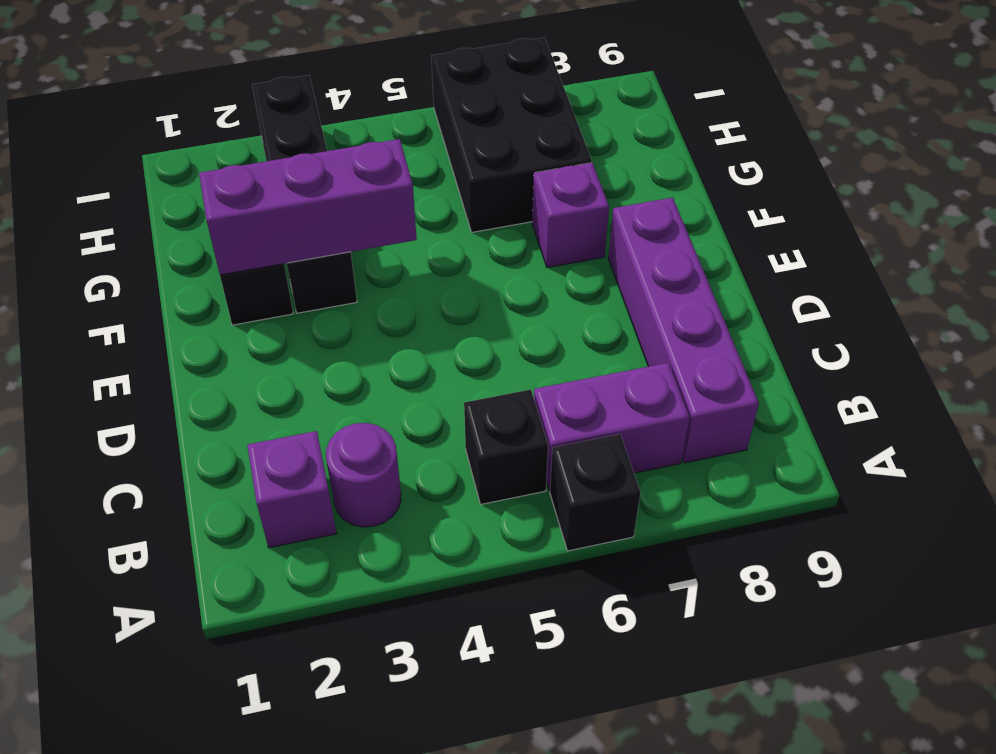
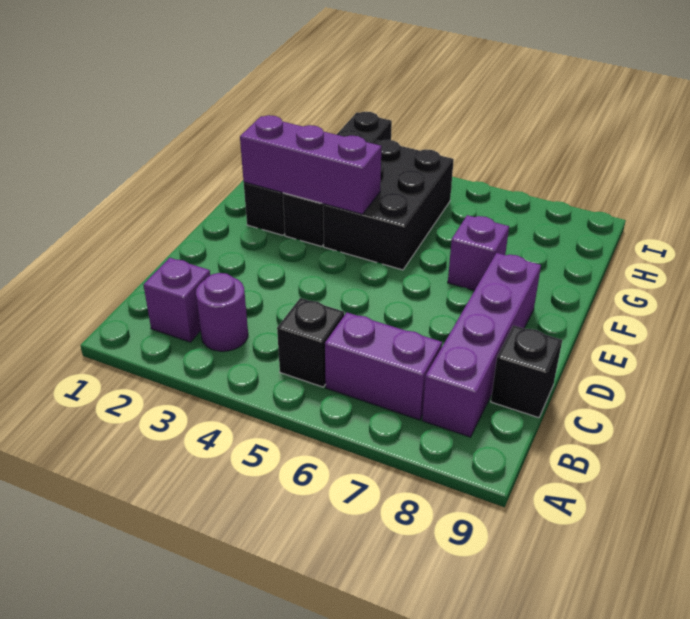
black brick A6 level 1 -> black brick C9 level 1
black brick G6:I7 level 1 -> black brick F4:H5 level 1

